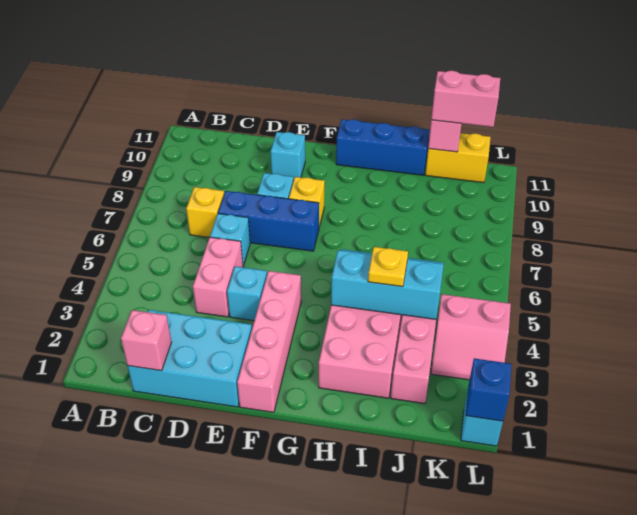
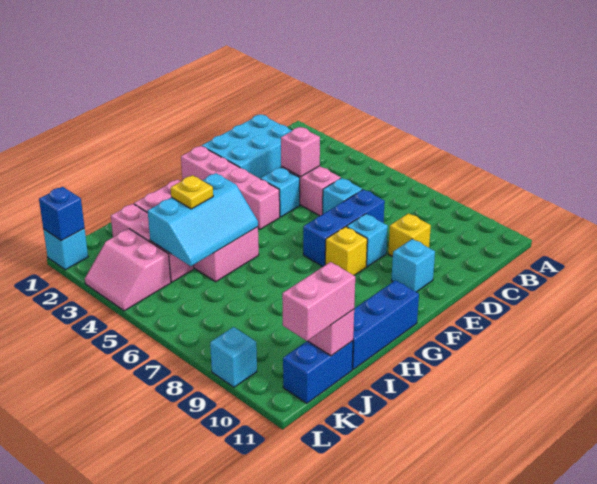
pink brick C1 level 2 -> pink brick D4 level 2
yellow brick C7 level 1 -> yellow brick D9 level 1
yellow brick J11:K11 level 1 -> blue brick J11:K11 level 1
pink slope K3:L4 level 1 top 4 -> pink slope K3:L4 level 1 top K
none -> cyan brick L9 level 1

